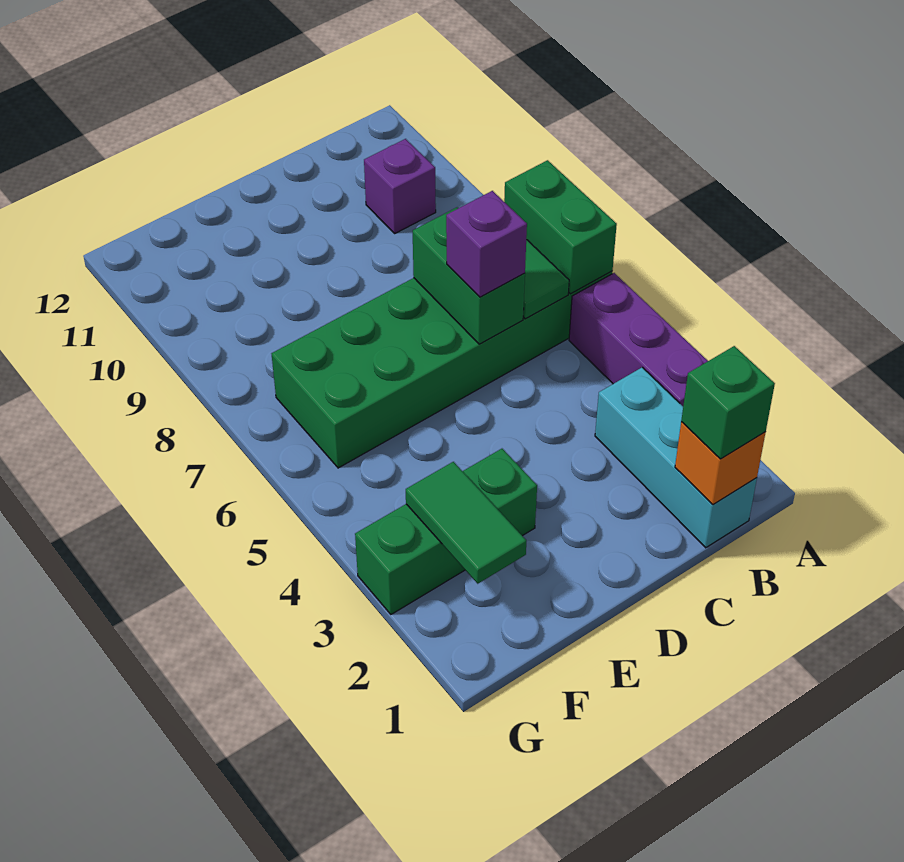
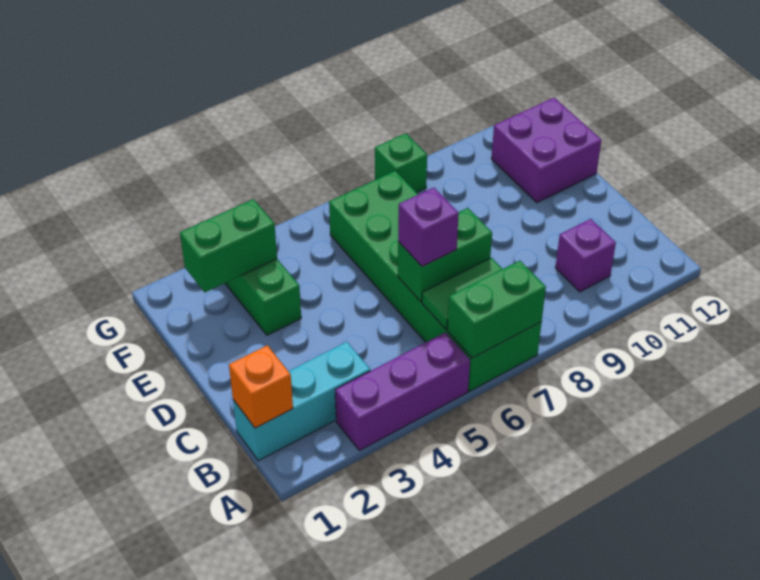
green brick B1 level 3 -> green brick G8 level 1
none -> purple brick E11:F12 level 1
green tile F2:F3 level 2 -> green brick F2:F3 level 2

